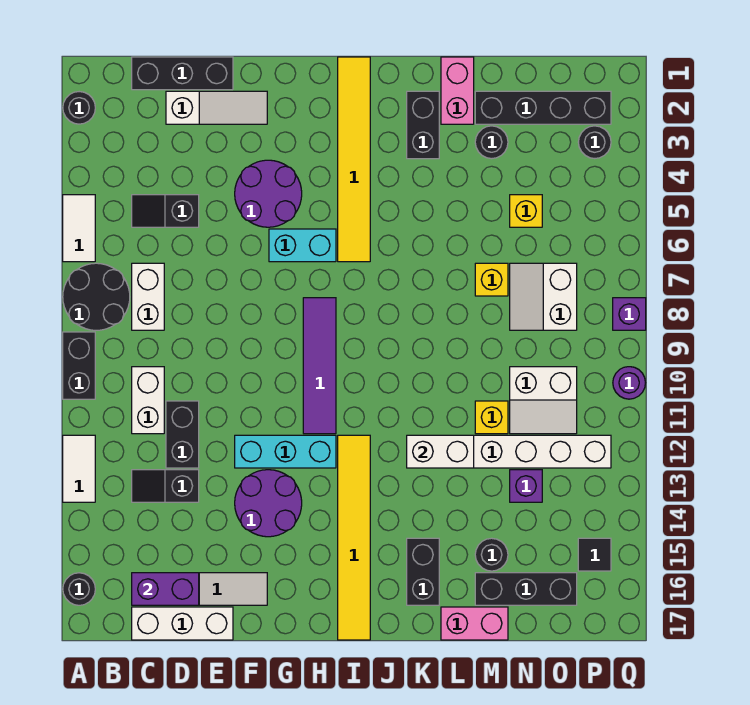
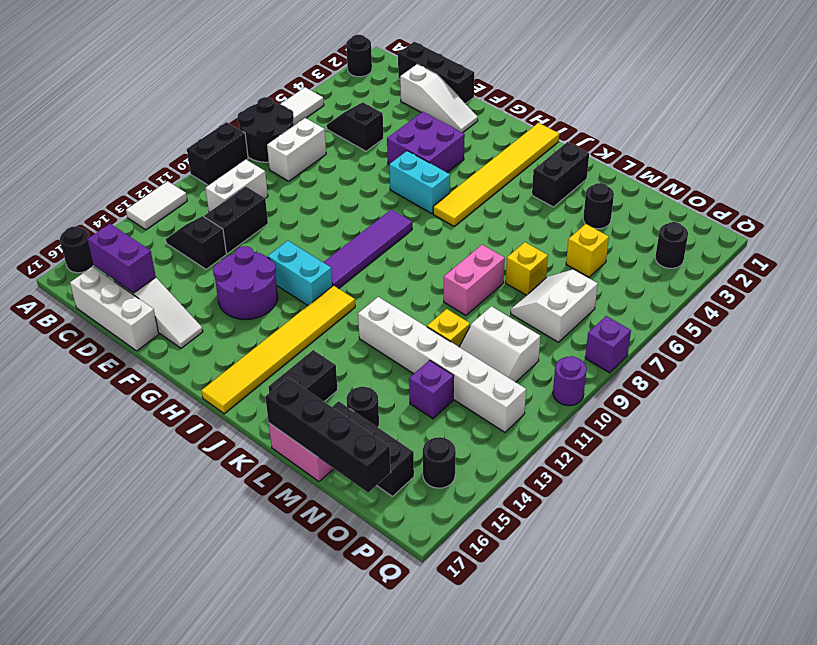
purple round brick F4:G5 level 1 -> purple brick F4:G5 level 1
cyan brick F12:H12 level 1 -> cyan brick G12:H12 level 1
white brick K12:L12 level 2 -> none
pink brick L1:L2 level 1 -> pink brick L8:L9 level 1
black brick M2:P2 level 1 -> black brick L17:O17 level 2
black tile P15 level 1 -> black round brick P15 level 1

